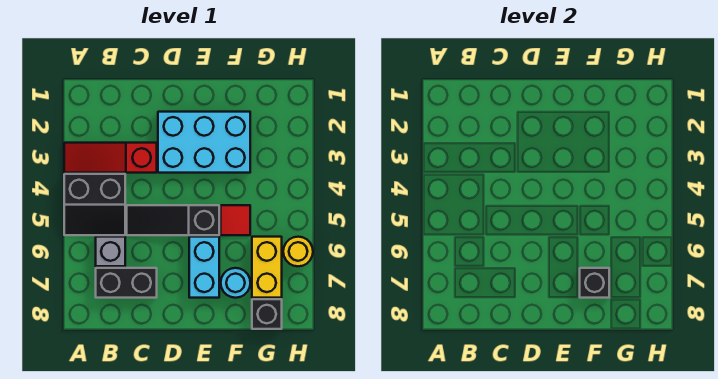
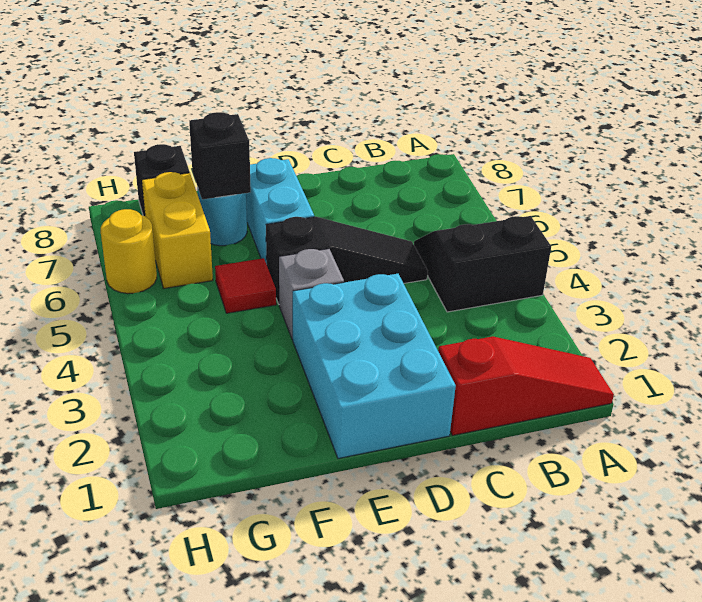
red slope A3:C3 level 1 top C -> red slope A1:C1 level 1 top C
grey brick B6 level 1 -> grey brick E4 level 1
black brick B7:C7 level 1 -> none
cyan brick D2:F3 level 1 -> cyan brick D1:E3 level 1

